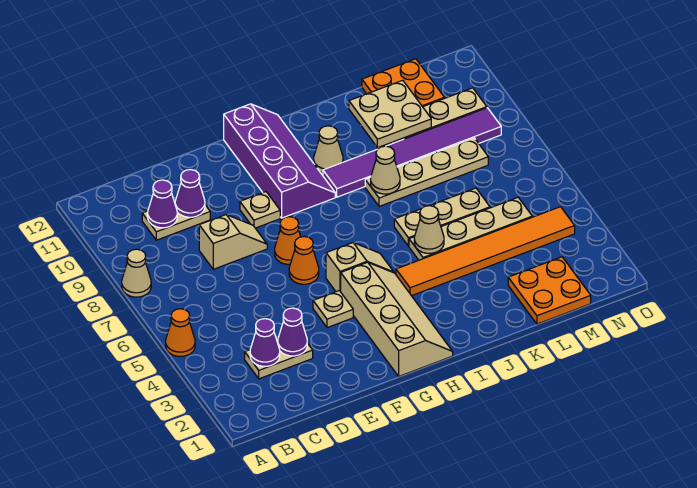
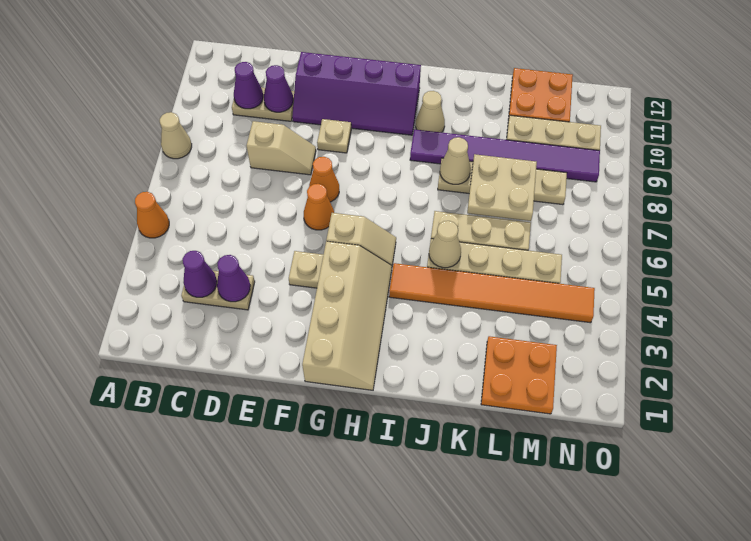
purple slope G9:H12 level 1 top G -> purple slope E10:H11 level 1 top 11
tan plate K10:L11 level 2 -> tan plate K7:L8 level 2

